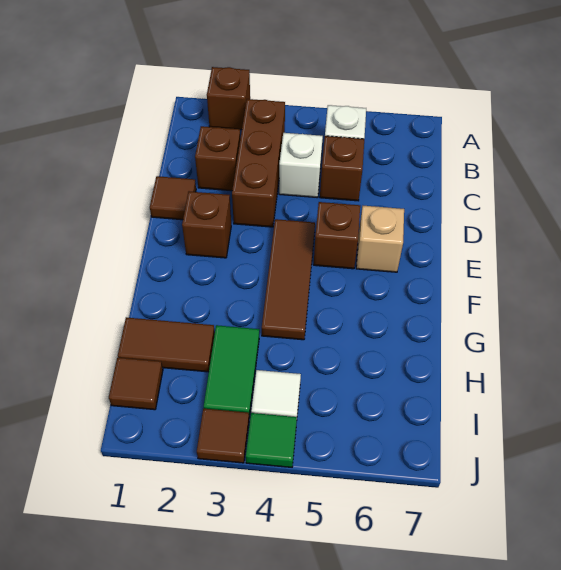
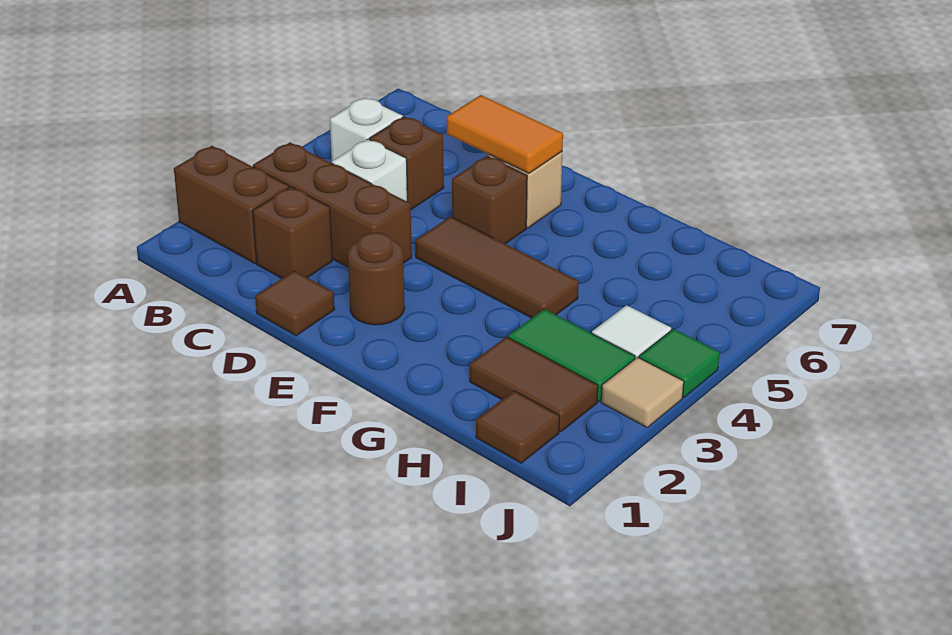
brown brick A2 level 1 -> brown brick A2:B2 level 1
none -> orange tile D6:E6 level 2
brown brick E2 level 1 -> brown round brick E2 level 1
brown tile H1:H2 level 1 -> brown tile H2:I2 level 1
brown tile J3 level 1 -> tan tile J3 level 1

